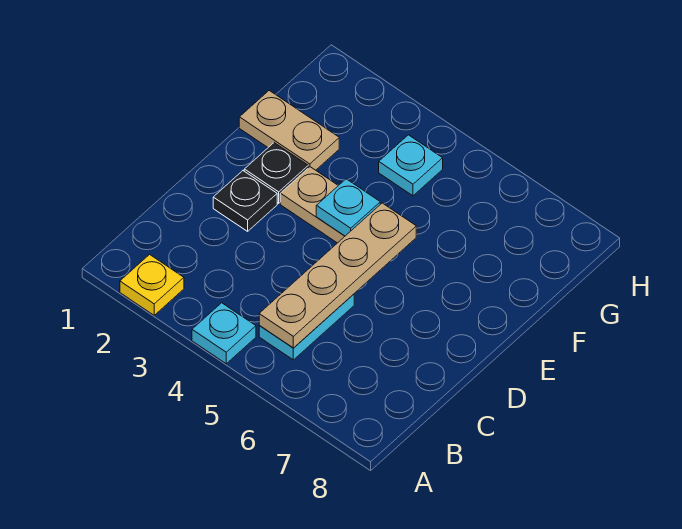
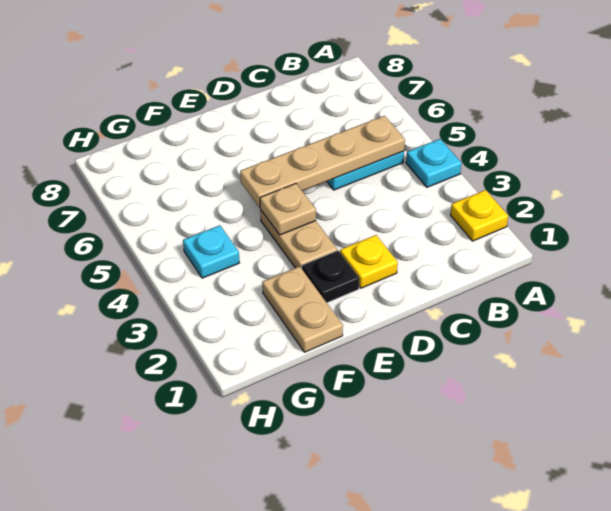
black plate D2 level 1 -> yellow plate D2 level 1
cyan plate E4 level 2 -> tan plate E4 level 2

